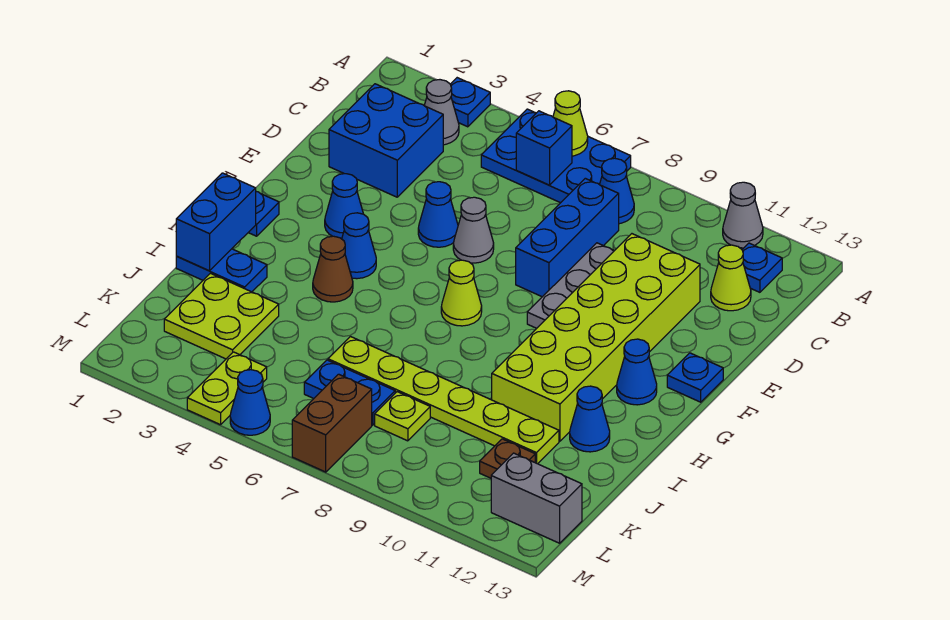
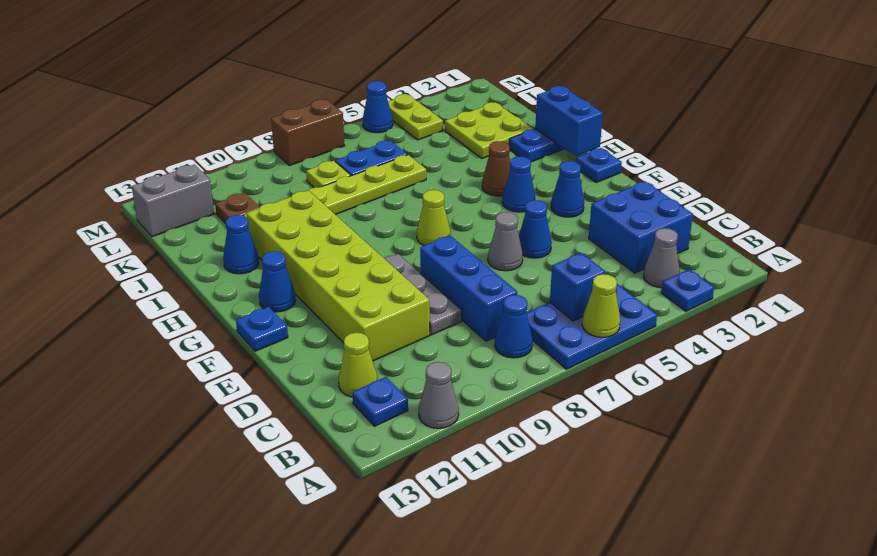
brown brick L7:M7 level 1 -> brown brick M7:M8 level 1

